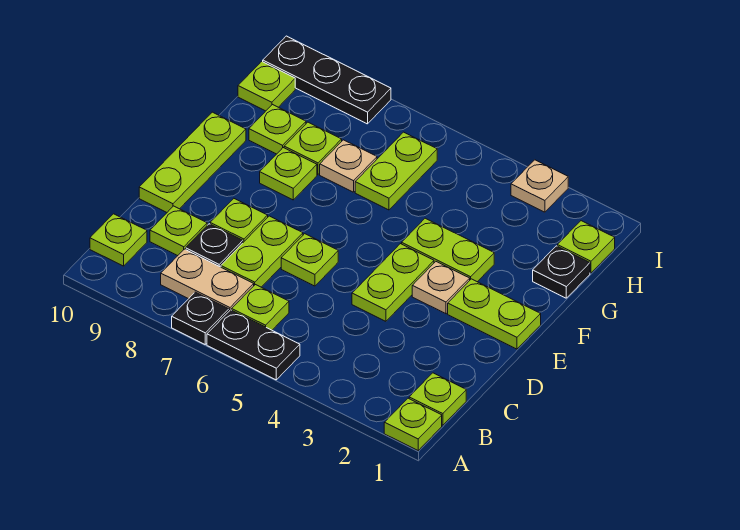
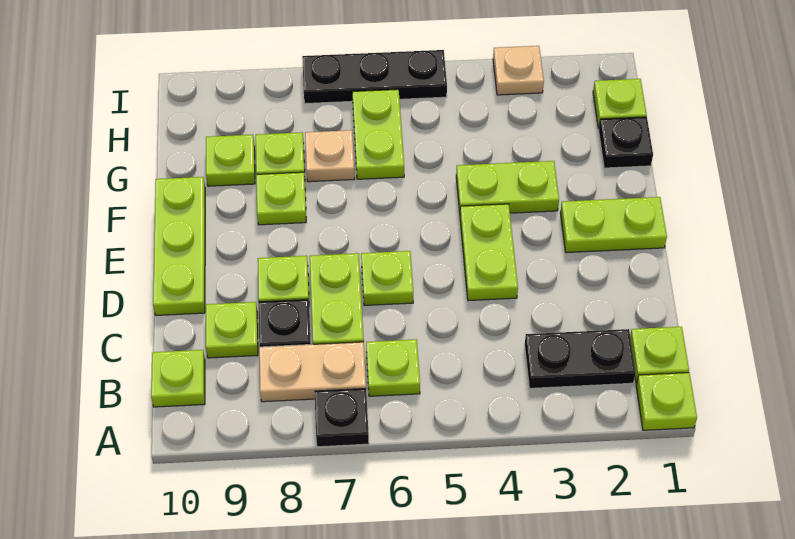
black plate A5:A6 level 1 -> black plate B2:B3 level 1
tan plate E3 level 1 -> none
lime plate H10 level 1 -> none
black plate I8:I10 level 1 -> black plate I5:I7 level 1

